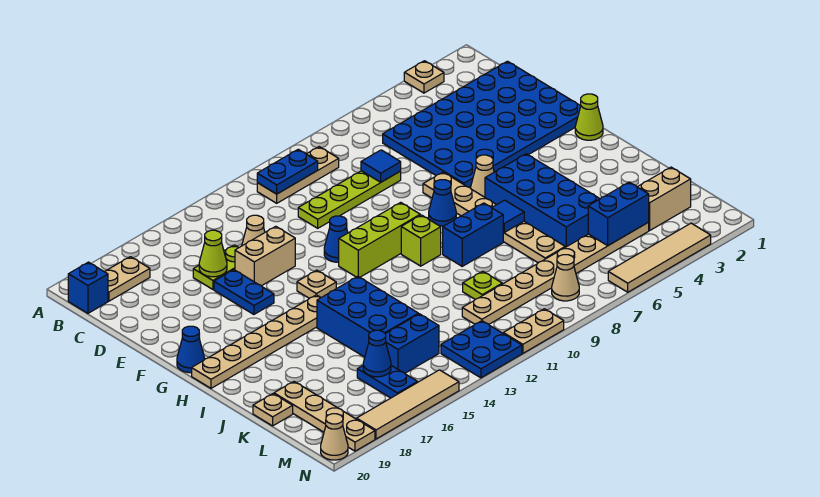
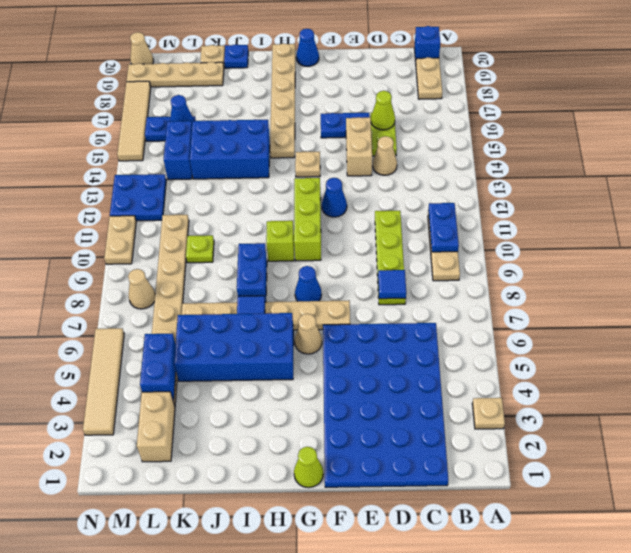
none -> blue plate J20 level 1

